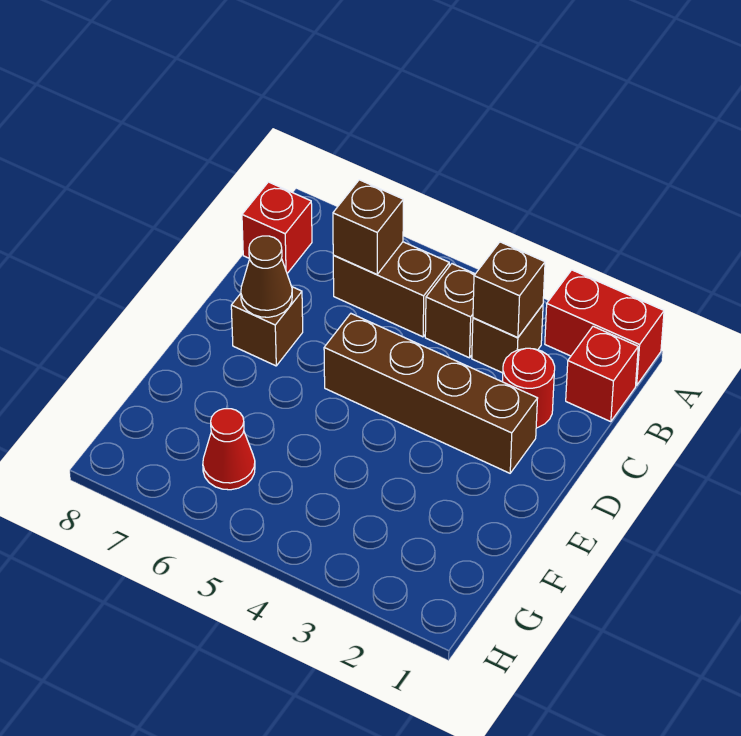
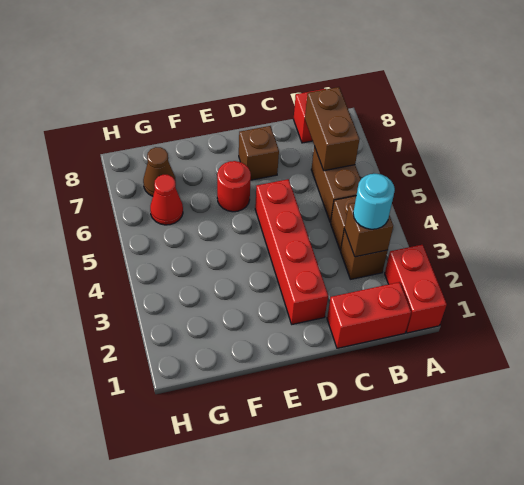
red brick B1 level 1 -> red brick B1:C1 level 1
none -> cyan round brick B3 level 3
brown brick B6 level 2 -> brown brick B6:B7 level 2
red round brick C2 level 1 -> red round brick E6 level 1
brown brick D2:D5 level 1 -> red brick D2:D5 level 1
brown cone D7 level 2 -> brown cone G7 level 1

